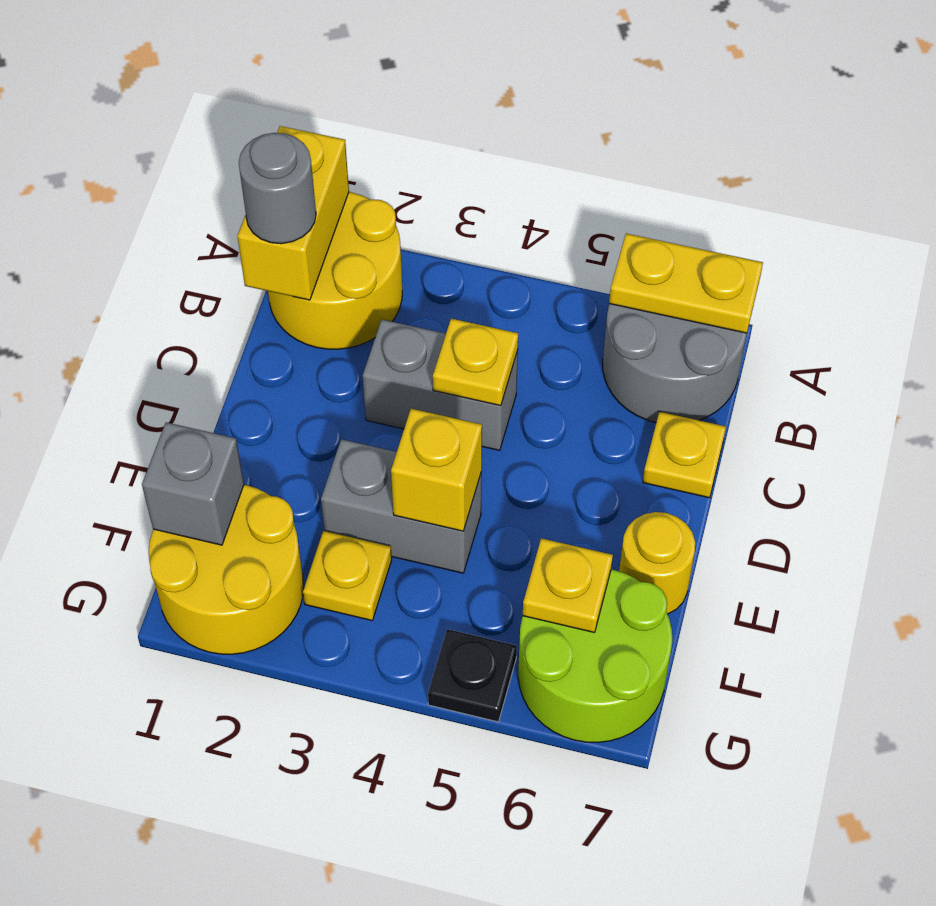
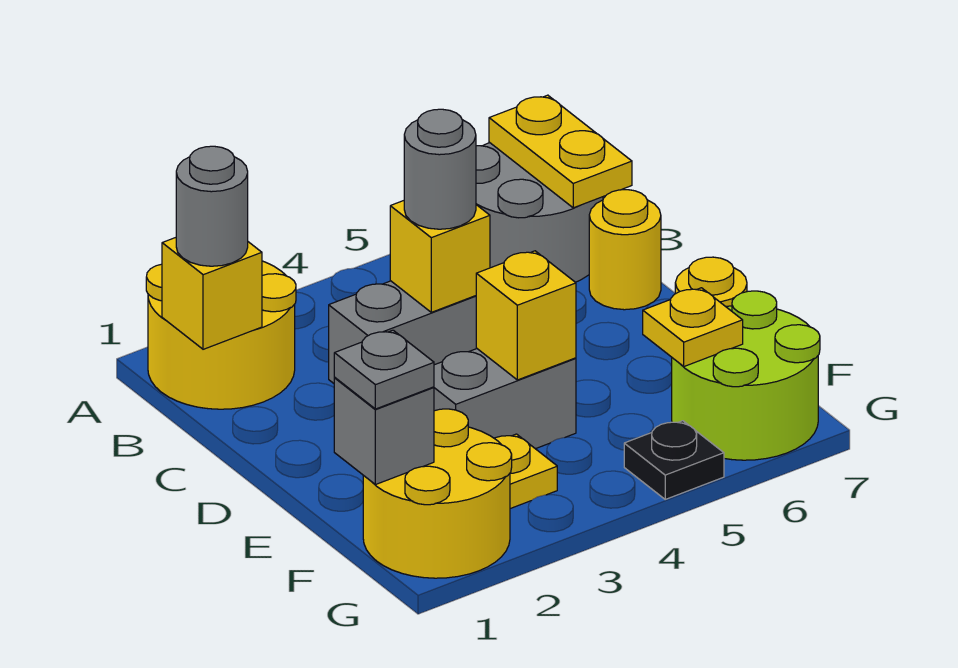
yellow brick A1:B1 level 2 -> yellow brick B1 level 2
yellow plate A6:A7 level 2 -> yellow plate A7:B7 level 2
yellow plate C4 level 2 -> yellow brick C4 level 2
none -> grey round brick C4 level 3
yellow plate C7 level 1 -> yellow round brick C7 level 1
none -> grey plate F1 level 3

